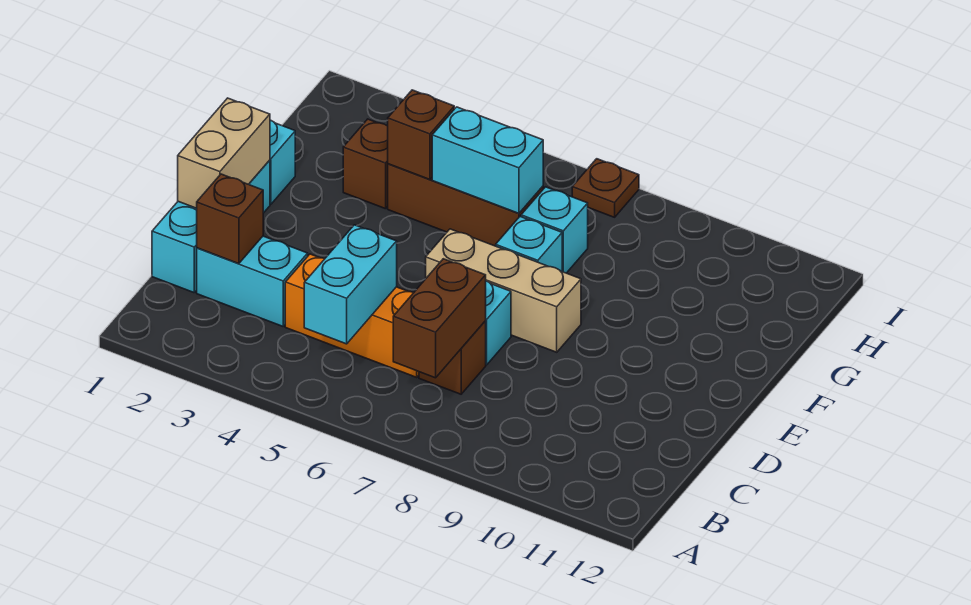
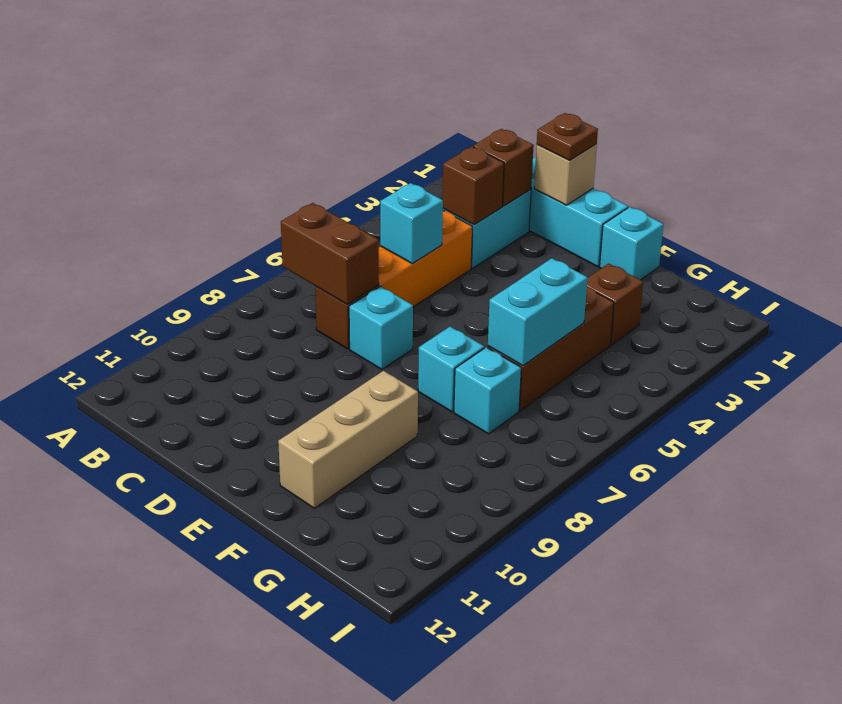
cyan brick B5:C5 level 2 -> cyan brick C5 level 2
tan brick D1:E1 level 2 -> tan brick D1 level 2
tan brick E6:E8 level 1 -> tan brick F9:F11 level 1
brown brick G4 level 2 -> brown brick C3 level 2
brown plate I7 level 1 -> brown plate D1 level 3

